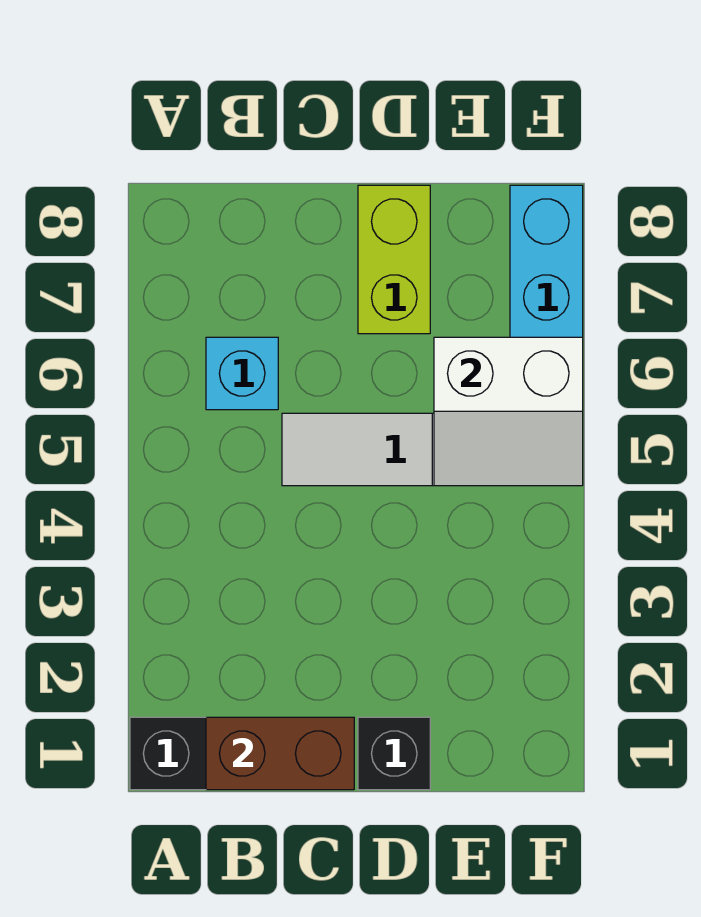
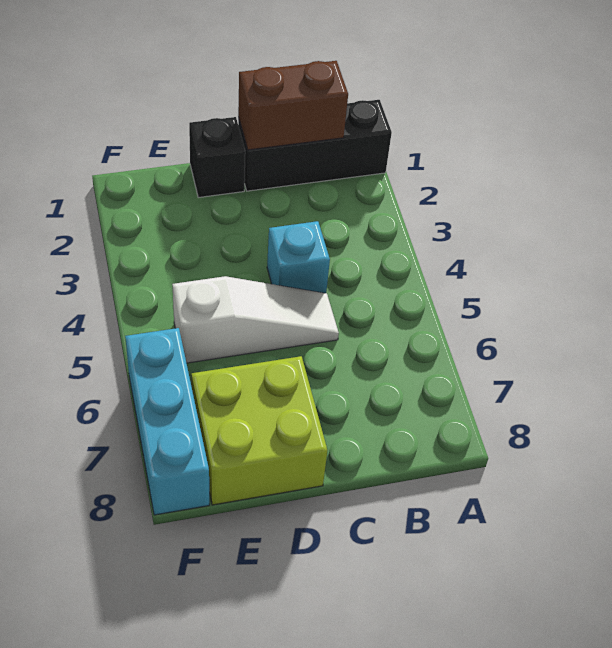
cyan brick B6 level 1 -> cyan brick C4 level 1
lime brick D7:D8 level 1 -> lime brick D7:E8 level 1
white slope E5:F6 level 2 top 6 -> none

